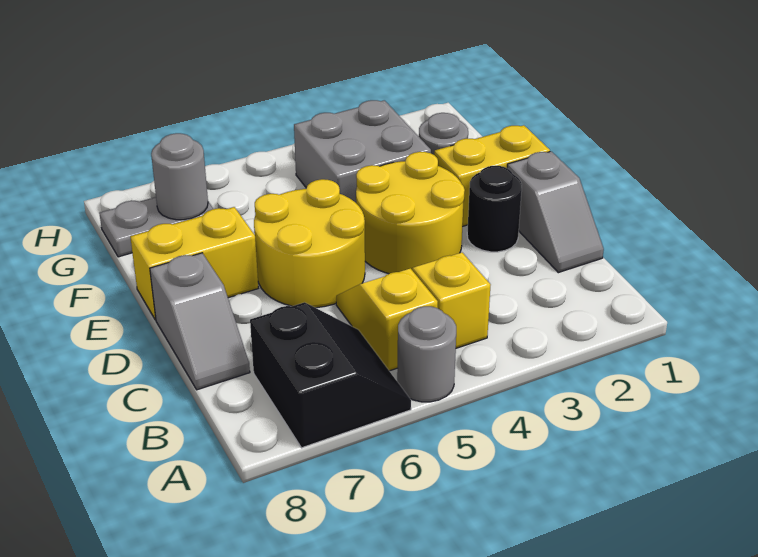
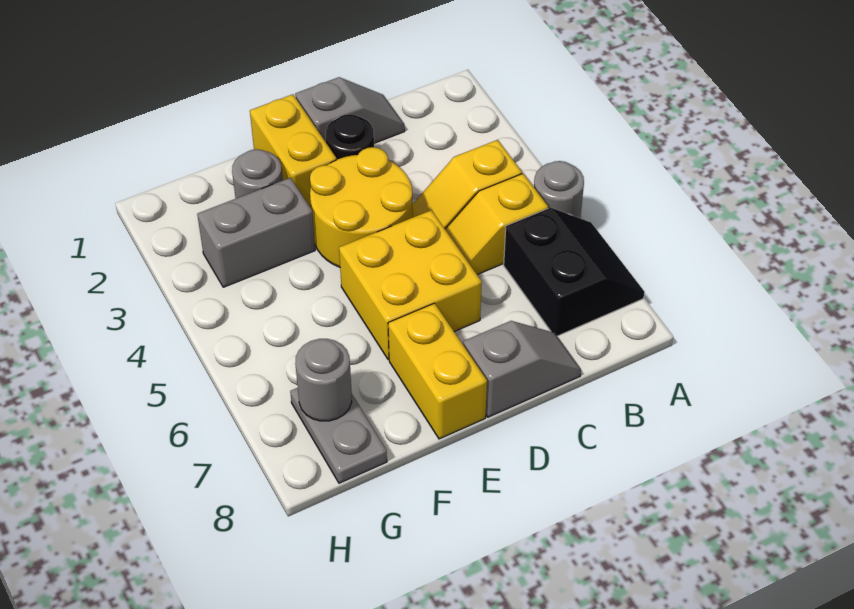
black slope A6:B7 level 1 top 7 -> black slope A6:B7 level 1 top B
yellow round brick D5:E6 level 1 -> yellow brick D5:E6 level 1
grey brick F3:G4 level 1 -> grey brick F3:G3 level 1

